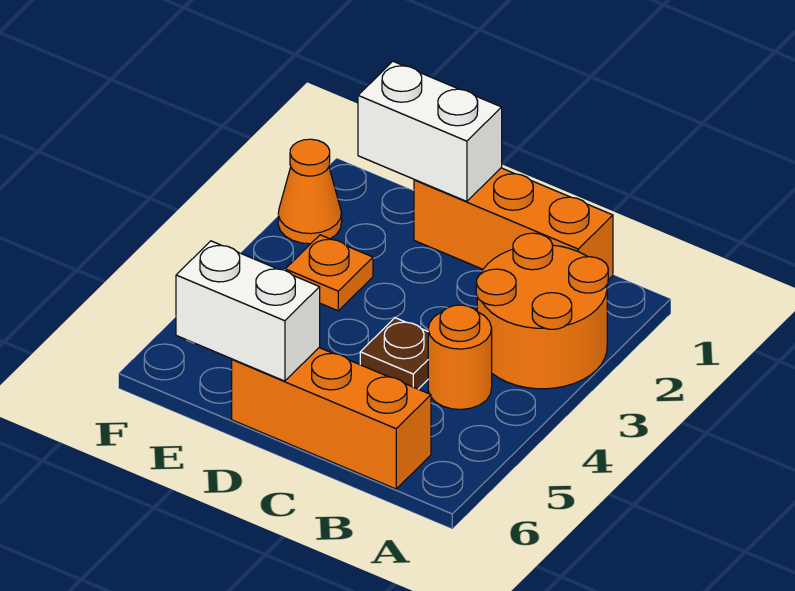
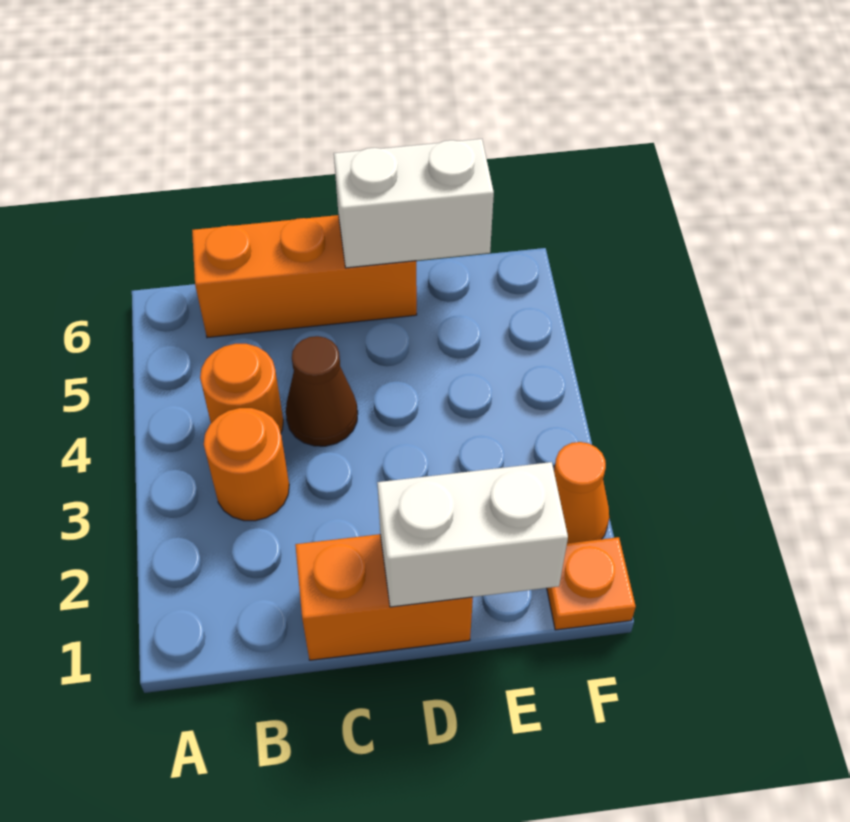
orange round brick A2:B3 level 1 -> orange round brick B3 level 1
orange brick B1:D1 level 1 -> orange brick C1:D1 level 1
brown plate C4 level 1 -> brown cone C4 level 1
orange plate E3 level 1 -> orange plate F1 level 1

